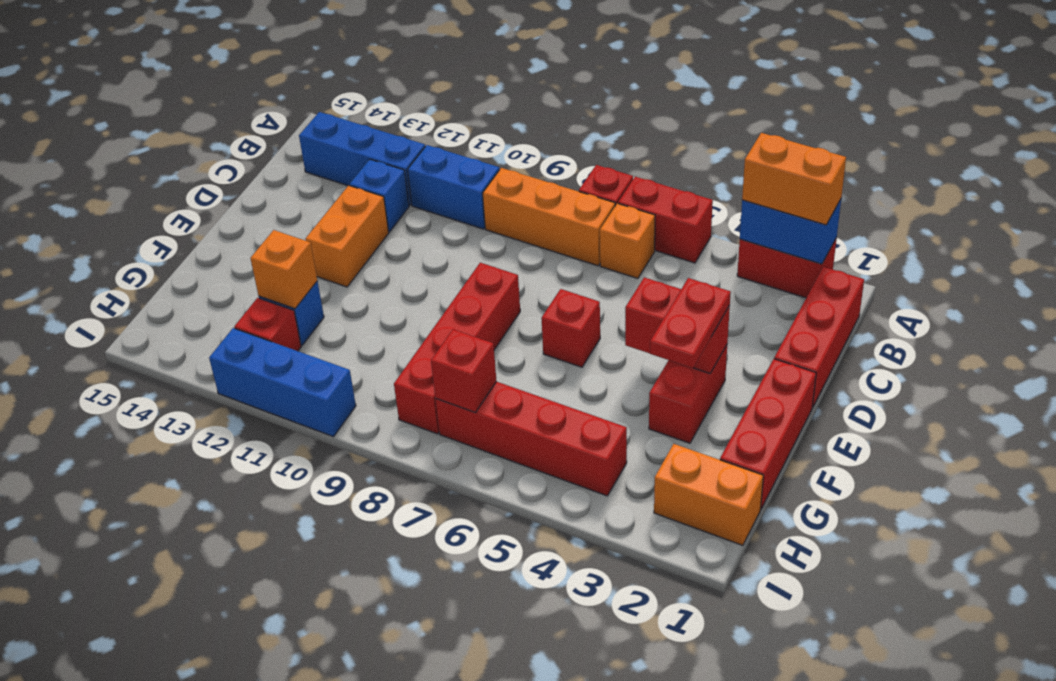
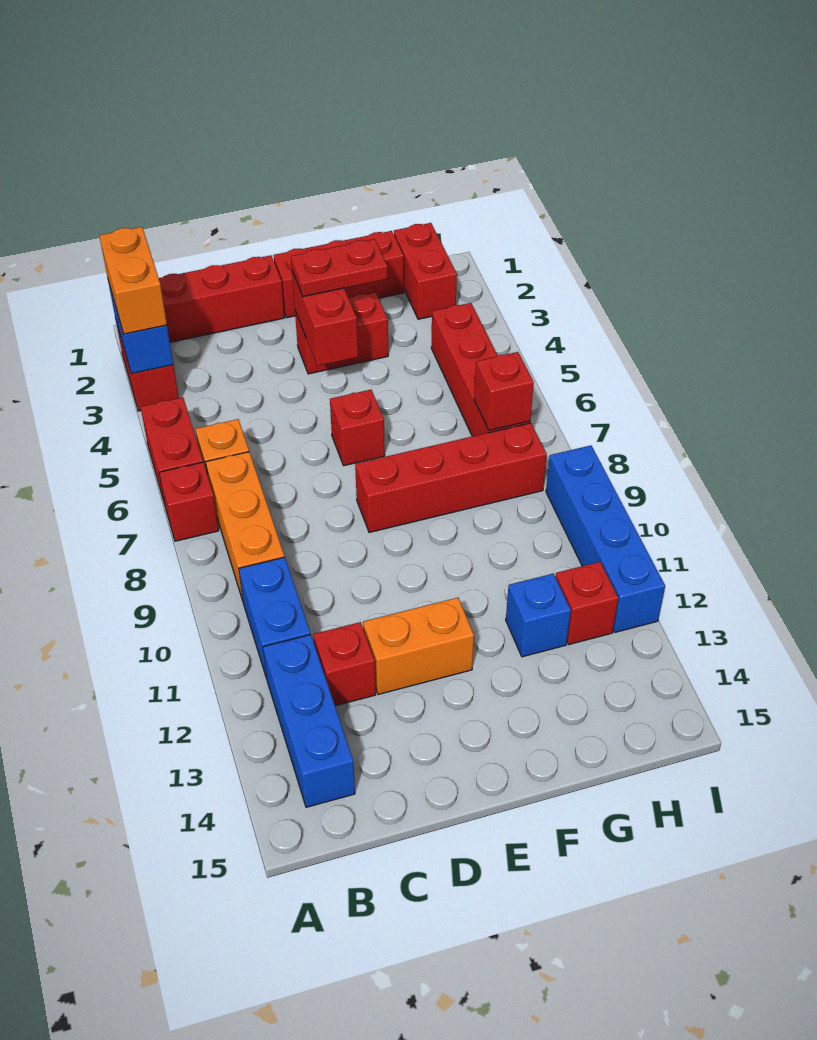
blue brick C12 level 1 -> red brick C12 level 1
orange brick G12 level 2 -> none
orange brick H1:H2 level 1 -> red brick H1:H2 level 1
blue brick I10:I12 level 1 -> blue brick I9:I12 level 1

